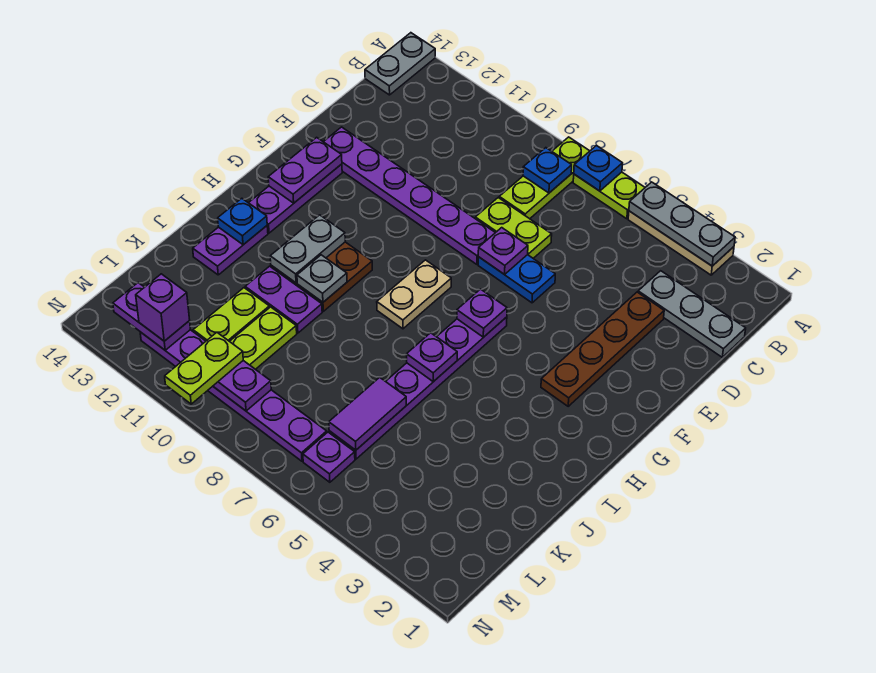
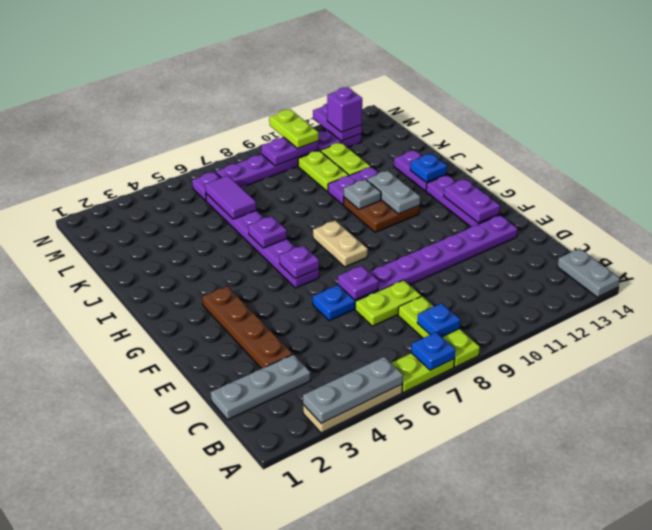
purple plate M12:M13 level 2 -> purple plate M12:N12 level 2

